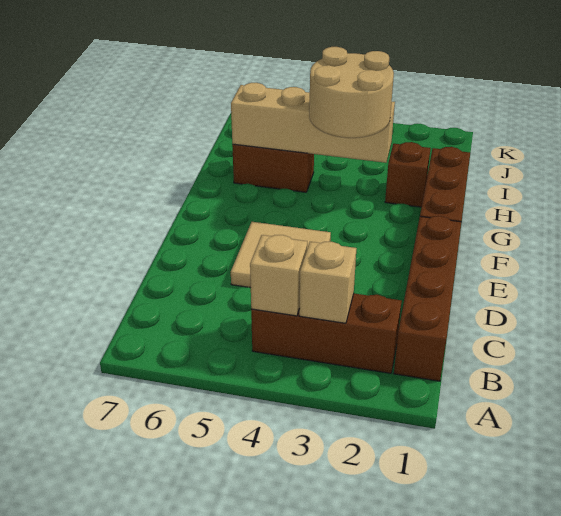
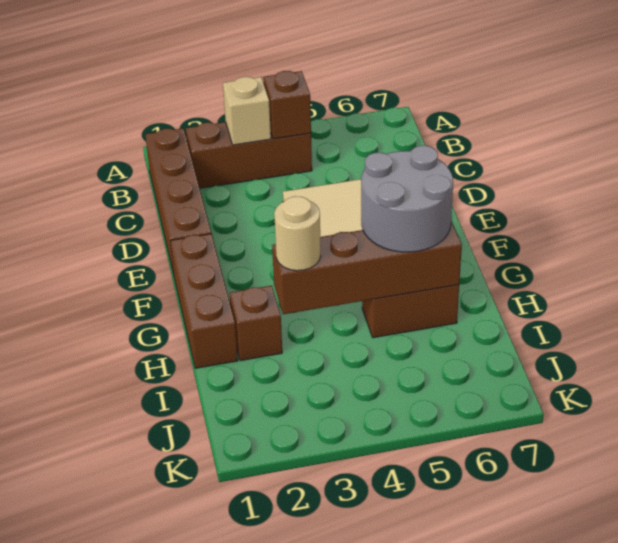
tan brick B4 level 2 -> brown brick B4 level 2
tan round brick G3:H4 level 3 -> tan round brick H3 level 3
none -> grey round brick G5:H6 level 3
tan brick H3:H6 level 2 -> brown brick H3:H6 level 2

